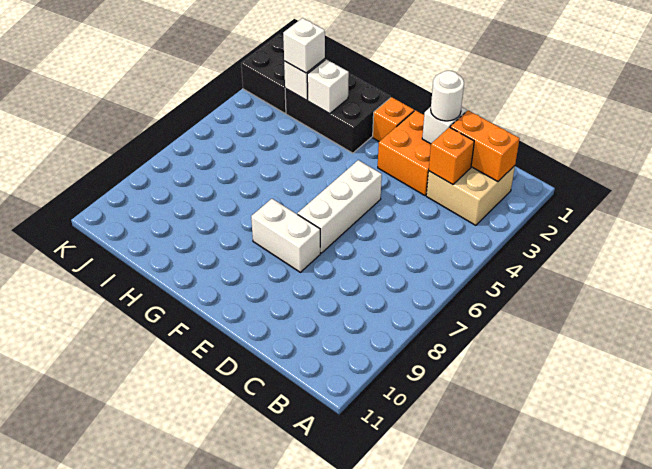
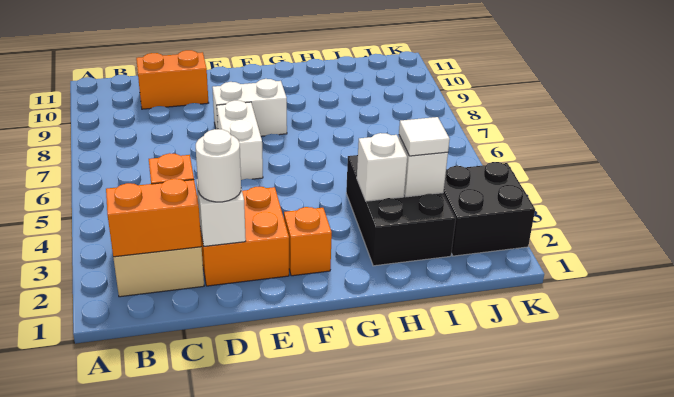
none -> orange brick C10:D10 level 1
white brick E5:E7 level 1 -> white brick E6:E7 level 1
black brick G2:I3 level 1 -> black brick H2:I4 level 1
white brick I3 level 3 -> white tile I3 level 3

